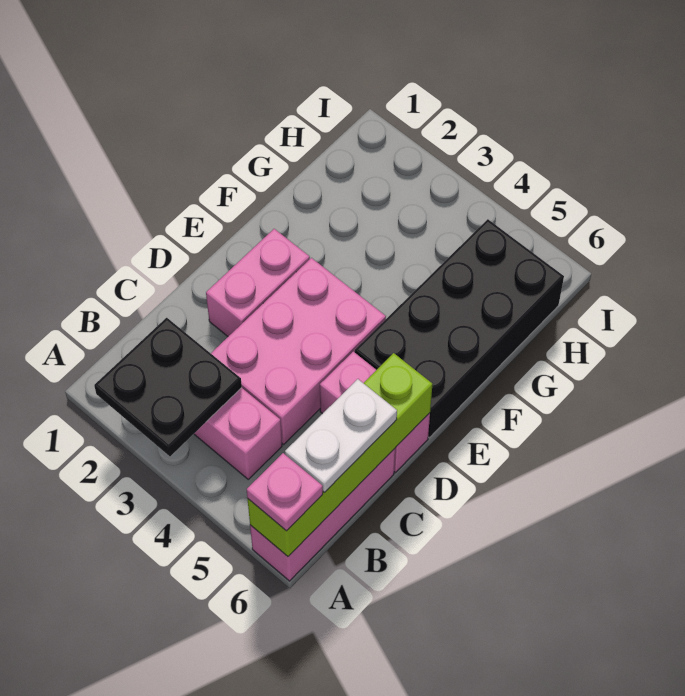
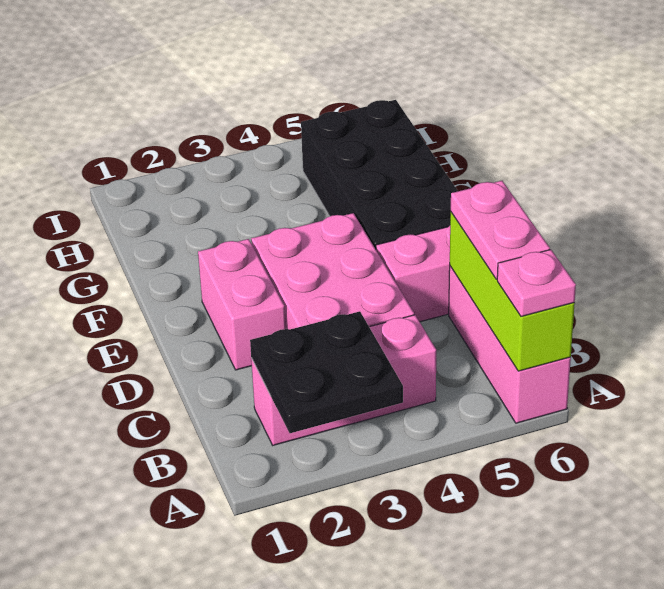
lime brick A6:D6 level 2 -> lime brick A6:C6 level 2
white plate B6:C6 level 3 -> pink plate B6:C6 level 3

